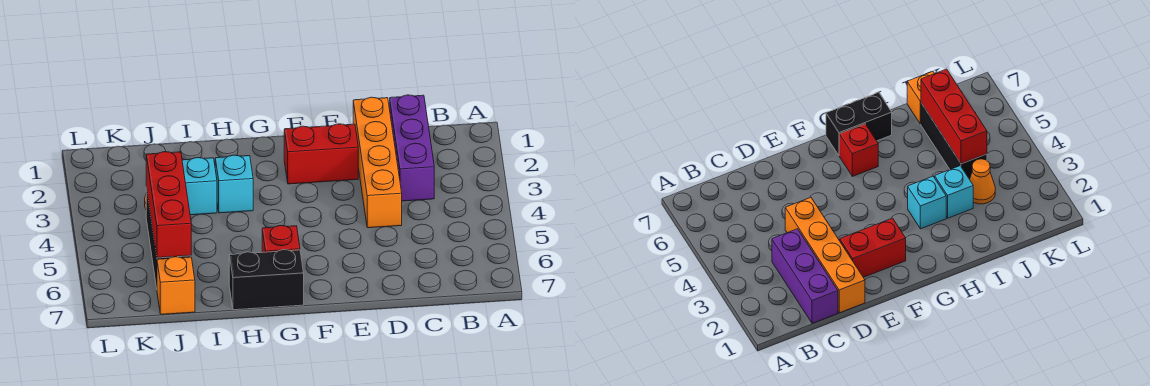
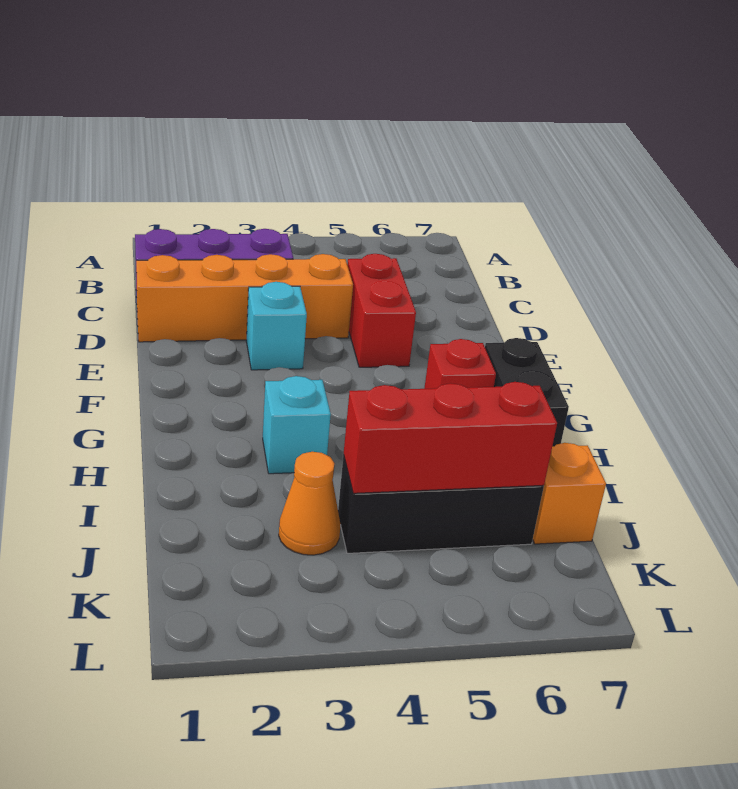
red brick E2:F2 level 1 -> red brick D5:E5 level 1
cyan brick I3 level 1 -> cyan brick E3 level 1

